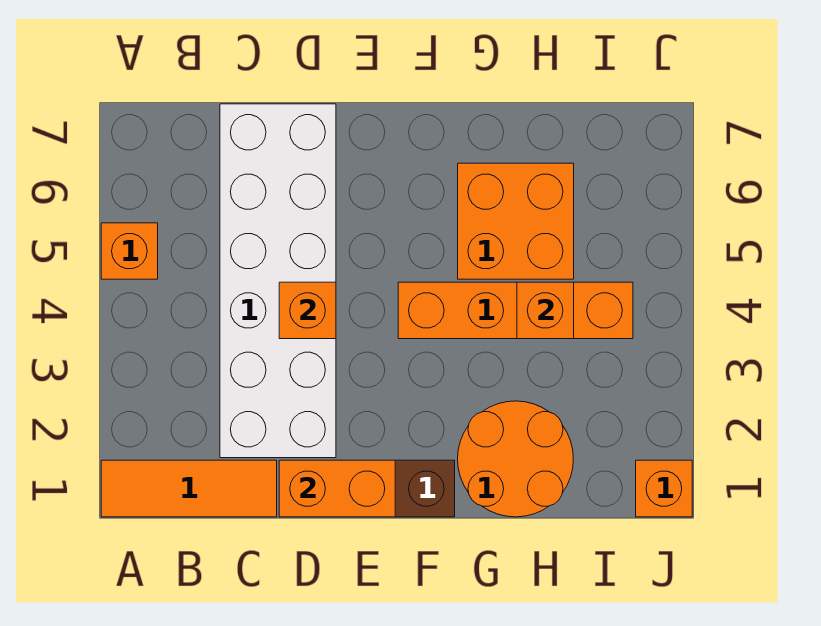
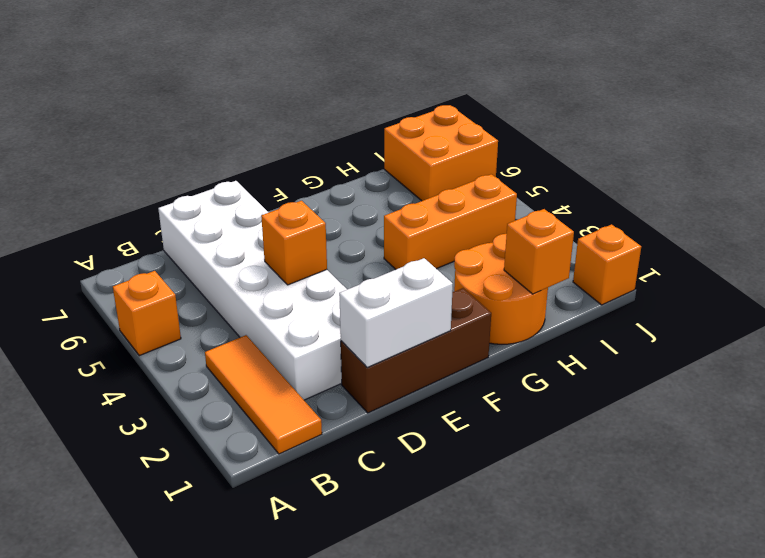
orange tile A1:C1 level 1 -> orange tile B1:B3 level 1
orange brick D1:E1 level 2 -> white brick D1:E1 level 2
orange brick F4:I4 level 1 -> orange brick G4:I4 level 1
orange brick G5:H6 level 1 -> orange brick I6:J7 level 1
orange brick H4 level 2 -> orange brick H1 level 2

